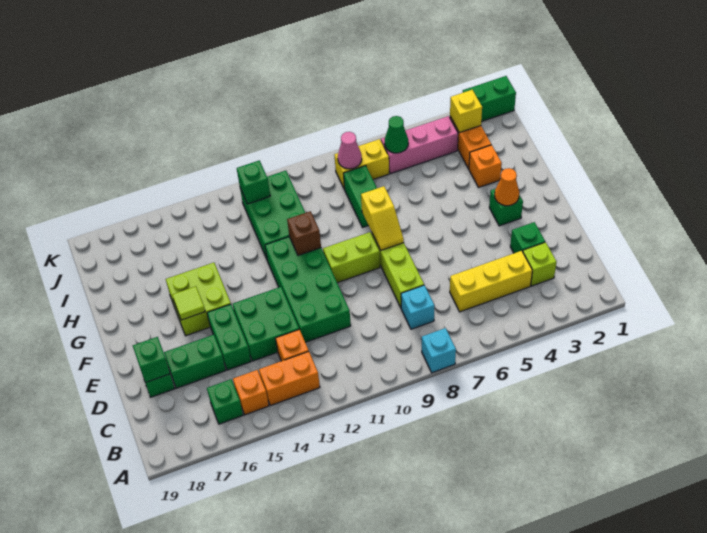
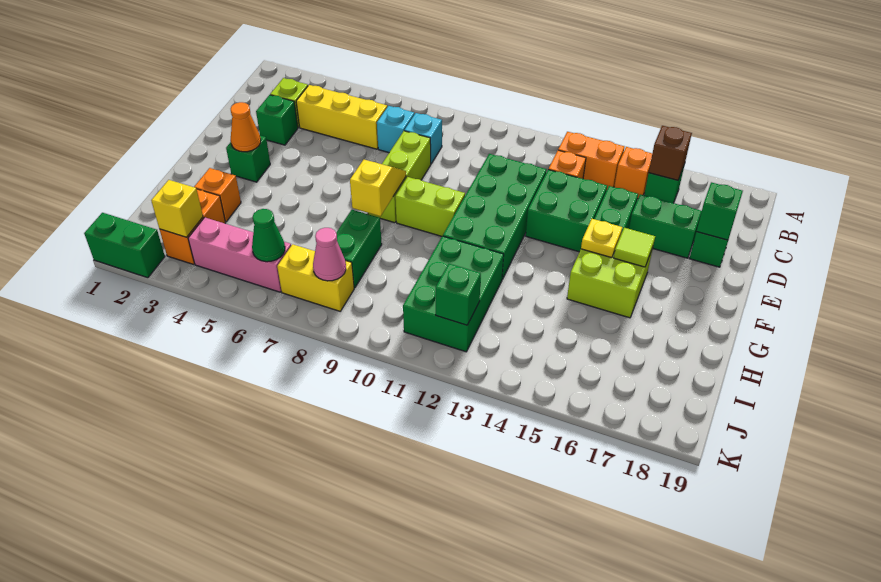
cyan brick A8 level 1 -> cyan brick C7 level 1
none -> yellow plate F15 level 2
brown brick G11 level 2 -> brown brick B16 level 2

